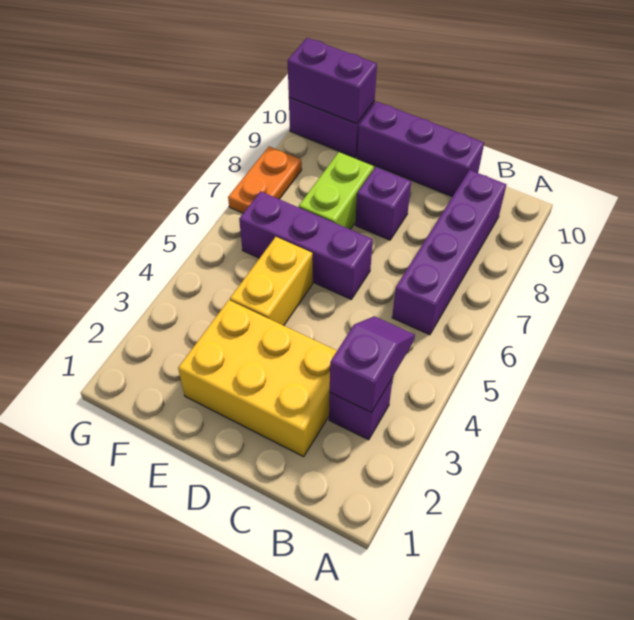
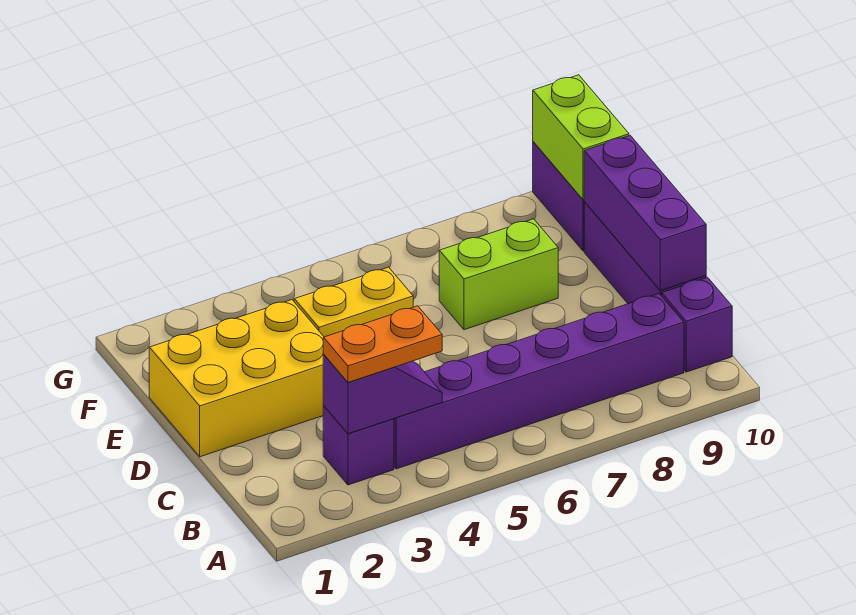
purple brick B6:B9 level 1 -> purple brick B4:B9 level 1
yellow brick C2:E3 level 1 -> yellow brick D1:E3 level 1
purple brick D6:F6 level 1 -> purple brick C10:E10 level 2
purple brick D8 level 1 -> purple brick B10 level 1
purple brick F10:G10 level 2 -> lime brick F10:G10 level 2
orange plate G7:G8 level 1 -> orange plate B3:B4 level 3

